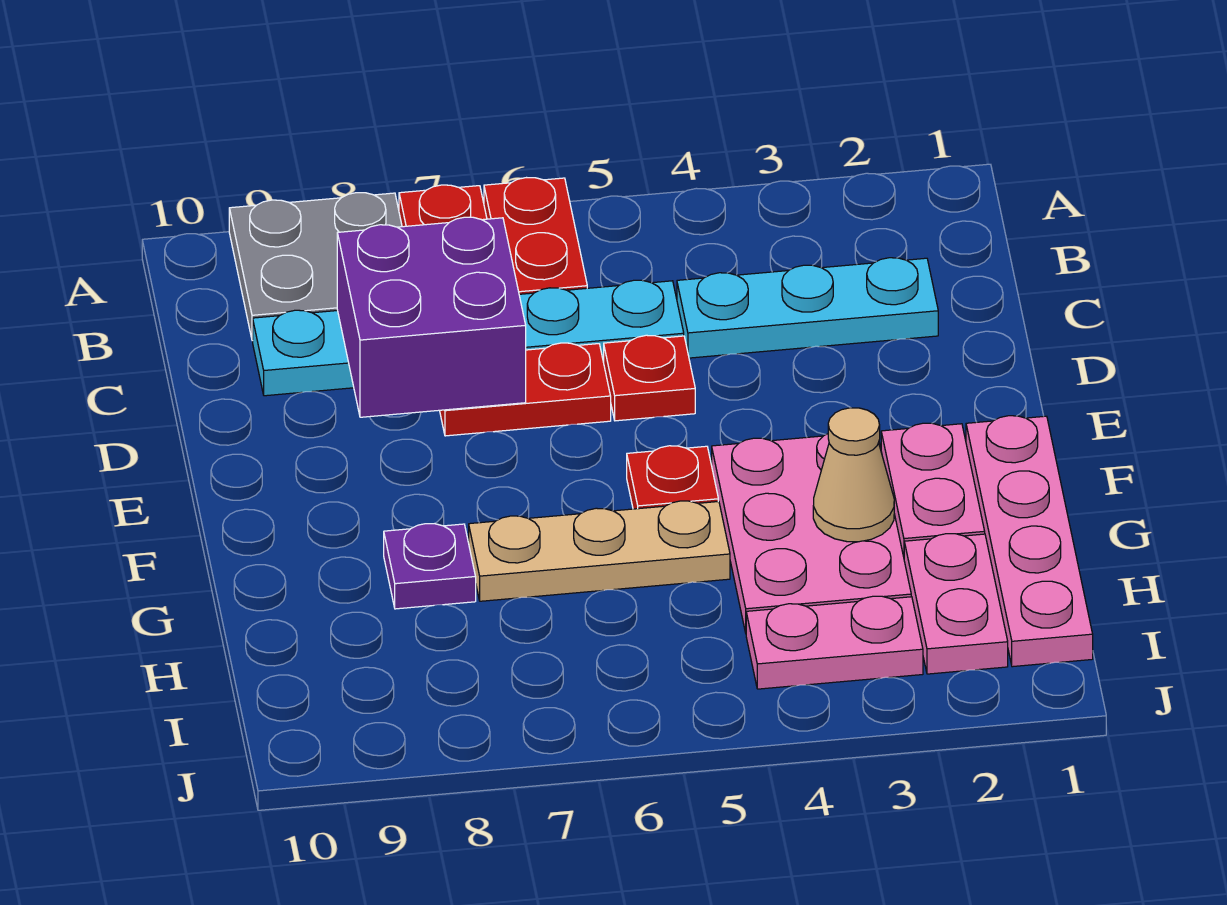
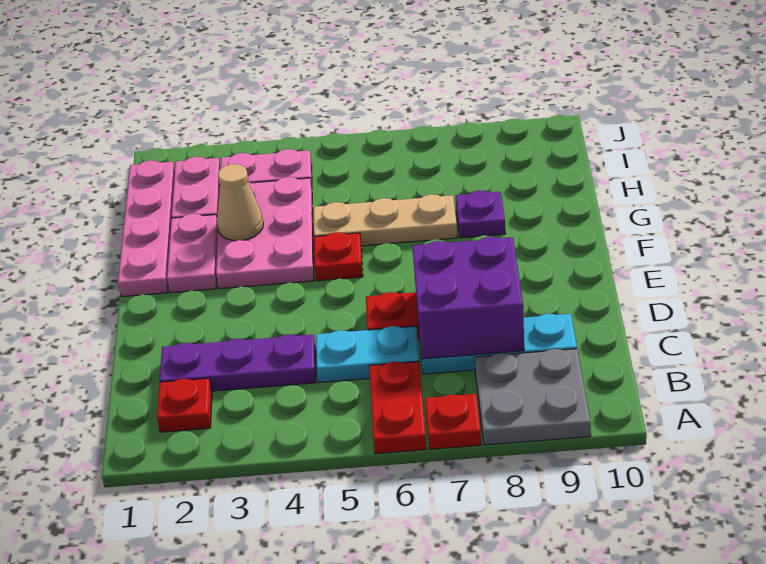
cyan plate C2:C4 level 1 -> purple plate C2:C4 level 1
red plate D5 level 1 -> red plate B2 level 1

